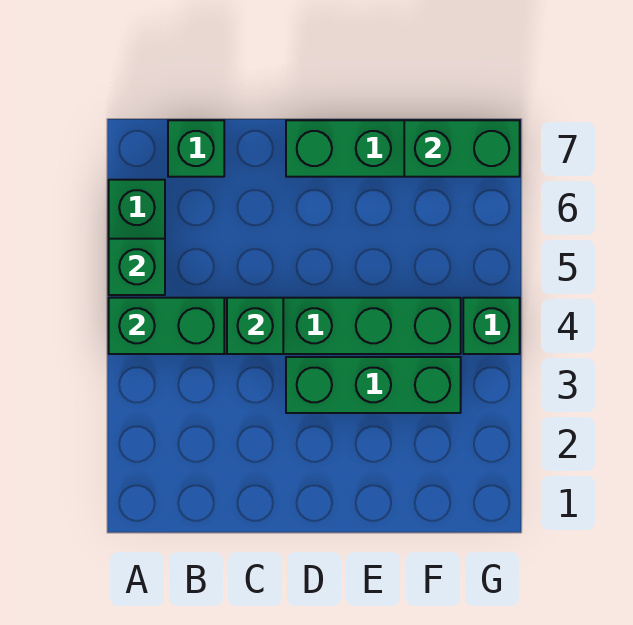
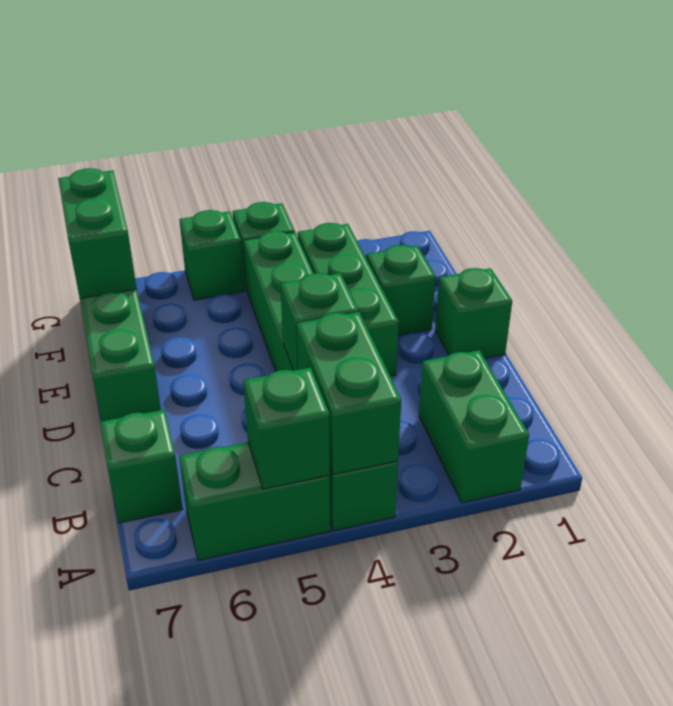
none -> green brick A2:B2 level 1
none -> green brick D1 level 1
none -> green brick E2 level 1
none -> green brick G5 level 1

